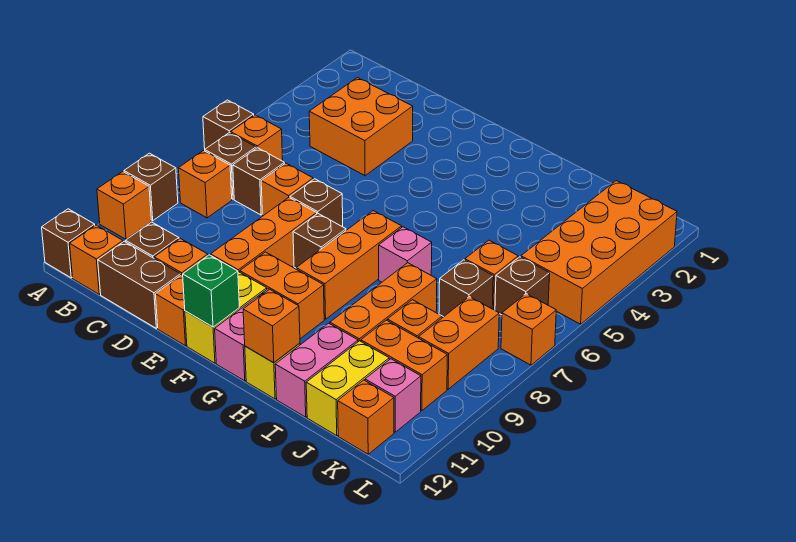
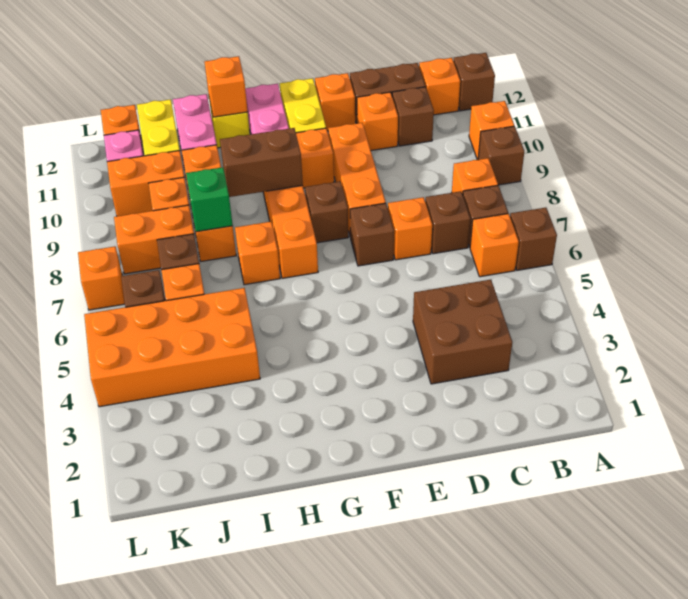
orange brick C3:D4 level 1 -> brown brick C3:D4 level 1
green brick F12 level 2 -> green brick I8 level 2
none -> brown brick G9:H9 level 2
pink brick H7 level 1 -> orange brick H7 level 1
orange brick K2:L5 level 1 -> orange brick I4:L5 level 1
orange brick K8:K9 level 1 -> orange brick J8:K8 level 1

